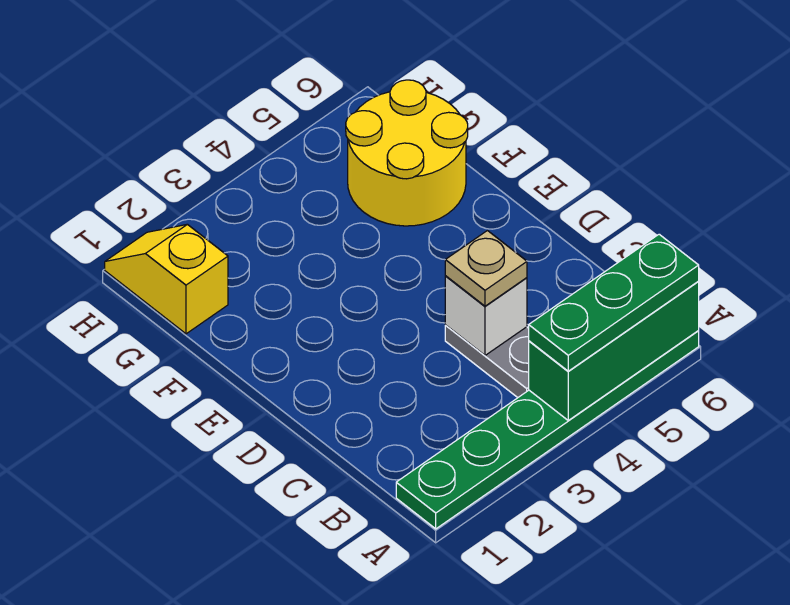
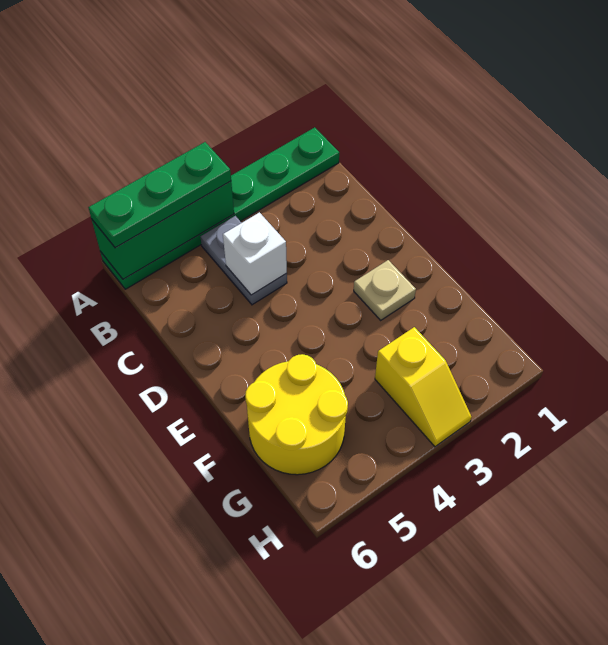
tan plate C4 level 3 -> tan plate E2 level 1
yellow slope G1:H1 level 1 top G -> yellow slope G3:H3 level 1 top G

